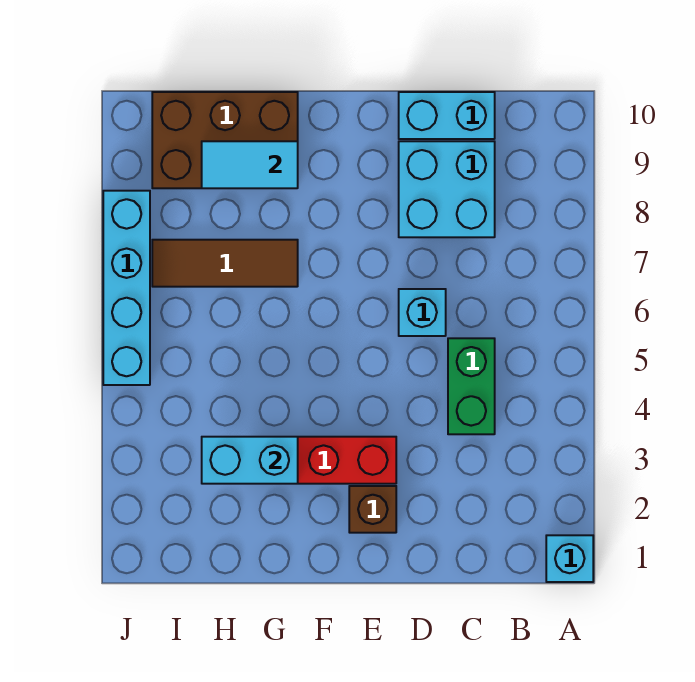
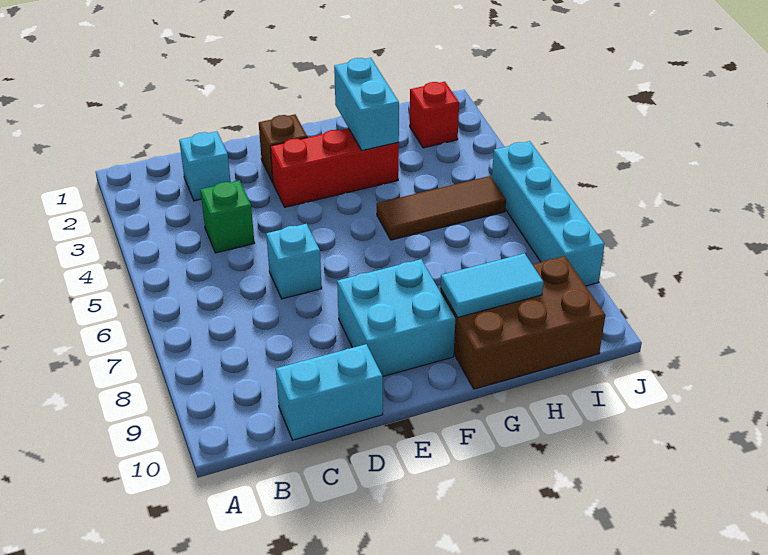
cyan brick A1 level 1 -> cyan brick C2 level 1
green brick C4:C5 level 1 -> green brick C4 level 1
cyan brick C8:D9 level 1 -> cyan brick E8:F9 level 1
cyan brick G3:H3 level 2 -> cyan brick G2:G3 level 2
brown tile G7:I7 level 1 -> brown tile G5:I5 level 1
none -> red brick I2 level 1

